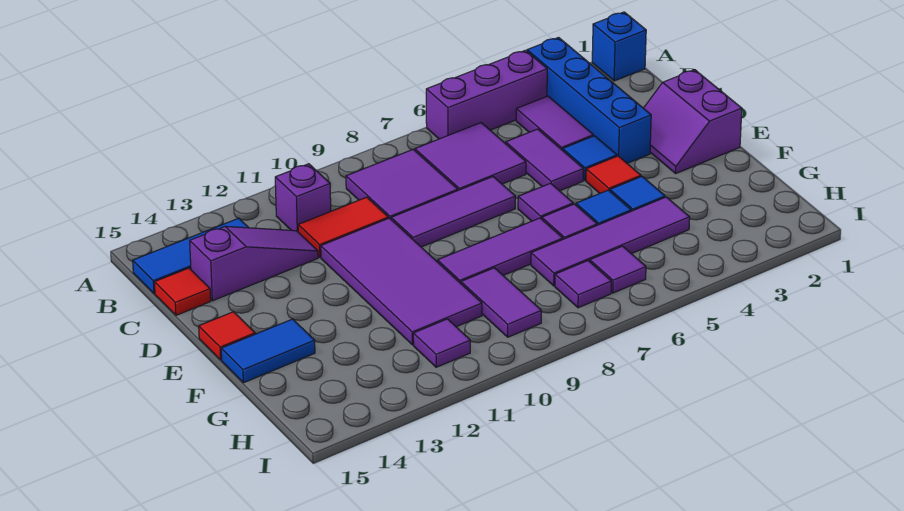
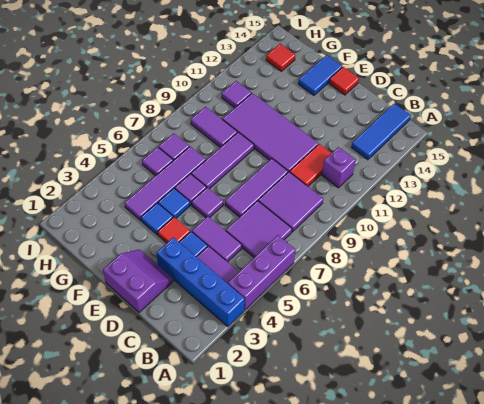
blue brick A1 level 1 -> none
purple slope C12:C14 level 1 top 14 -> none
red tile C15 level 1 -> red tile H14 level 1

